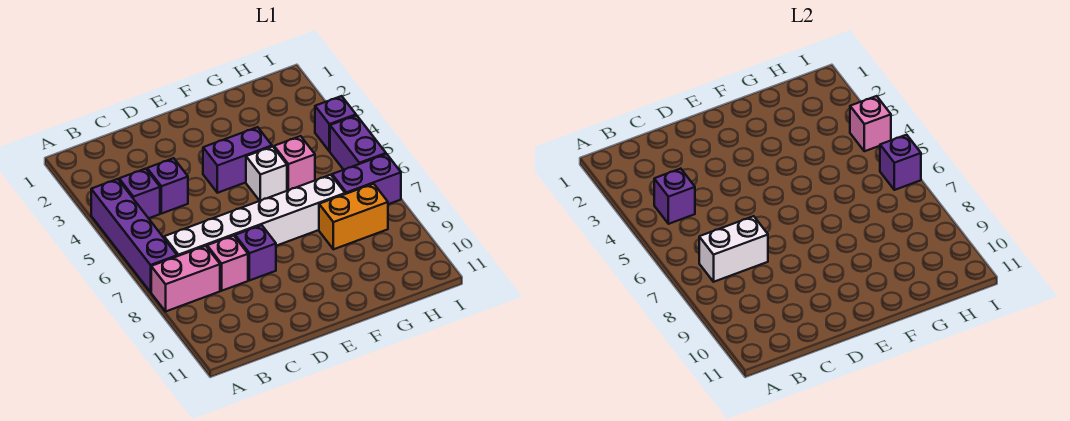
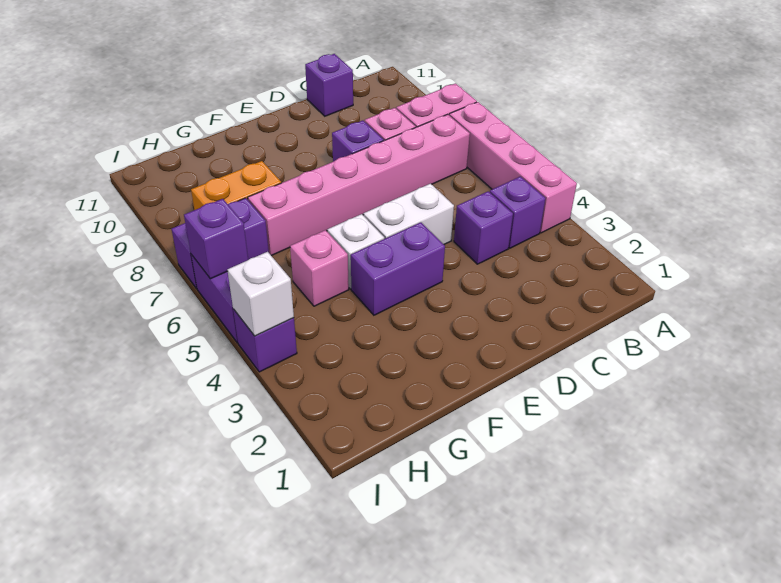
purple brick A4:A7 level 1 -> pink brick A4:A7 level 1
purple brick B4 level 2 -> purple brick C11 level 1
white brick B7:G7 level 1 -> pink brick B7:G7 level 1
white brick B7:C7 level 2 -> white brick D5:E5 level 1
pink brick I4 level 2 -> white brick I4 level 2

